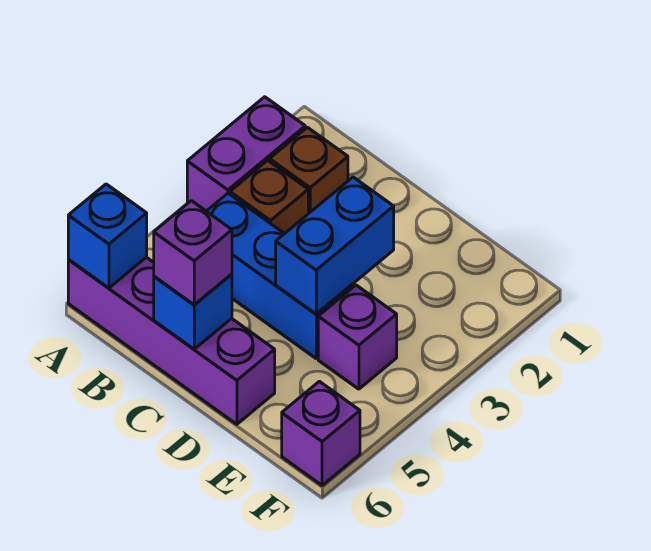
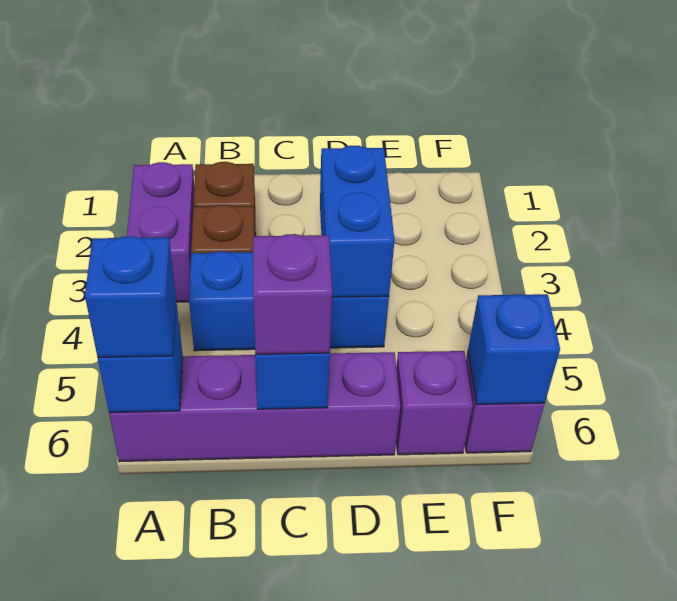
none -> blue brick A6 level 3
purple brick E4 level 1 -> purple brick E6 level 1
none -> blue brick F6 level 2

